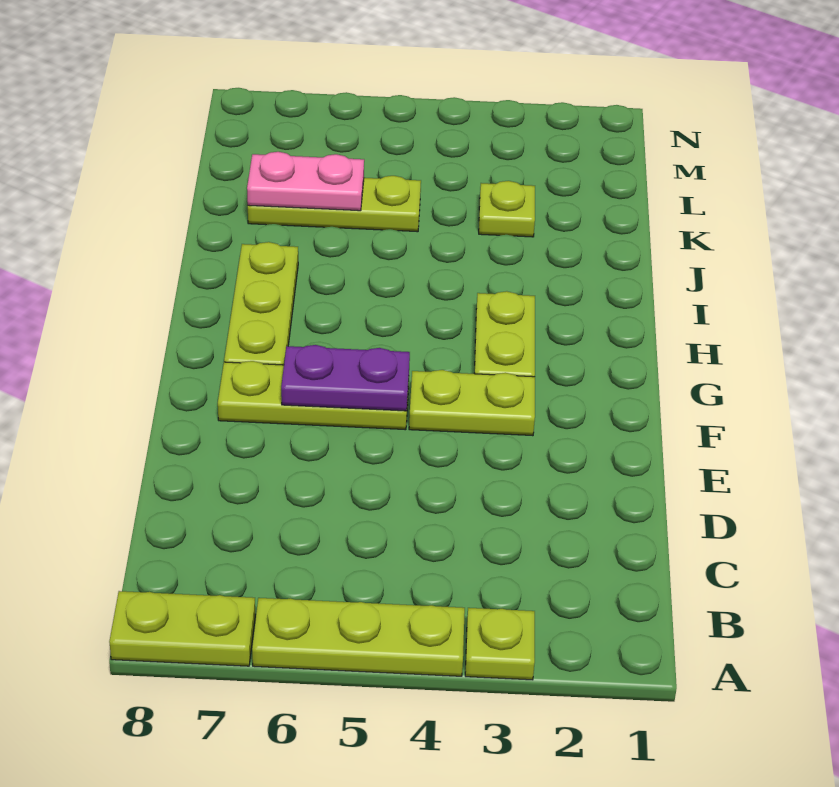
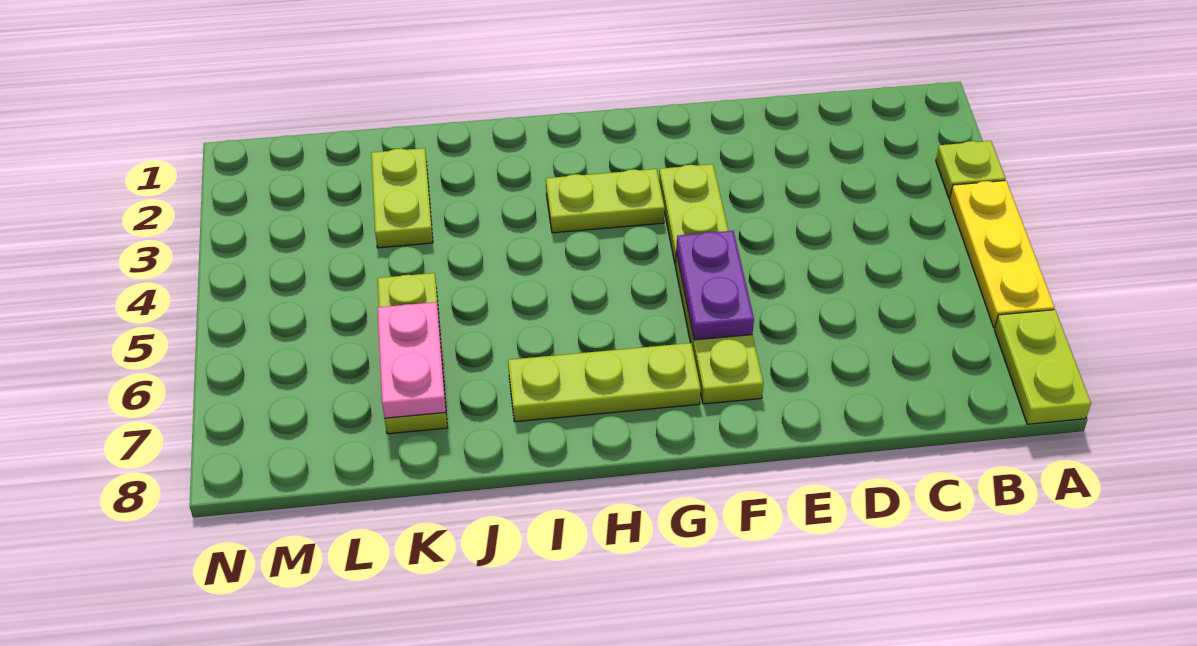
lime plate A4:A6 level 1 -> yellow plate A4:A6 level 1
lime plate K3 level 1 -> lime plate K2:K3 level 1

